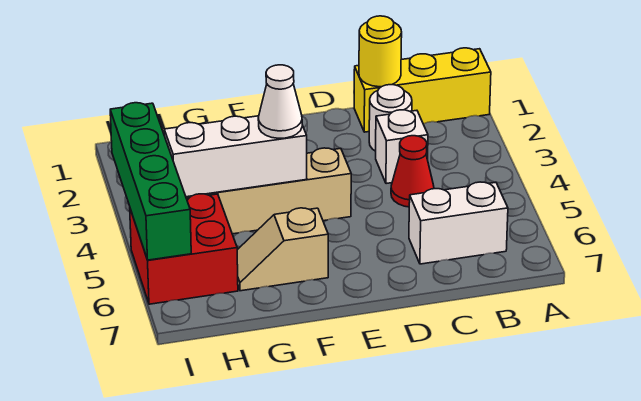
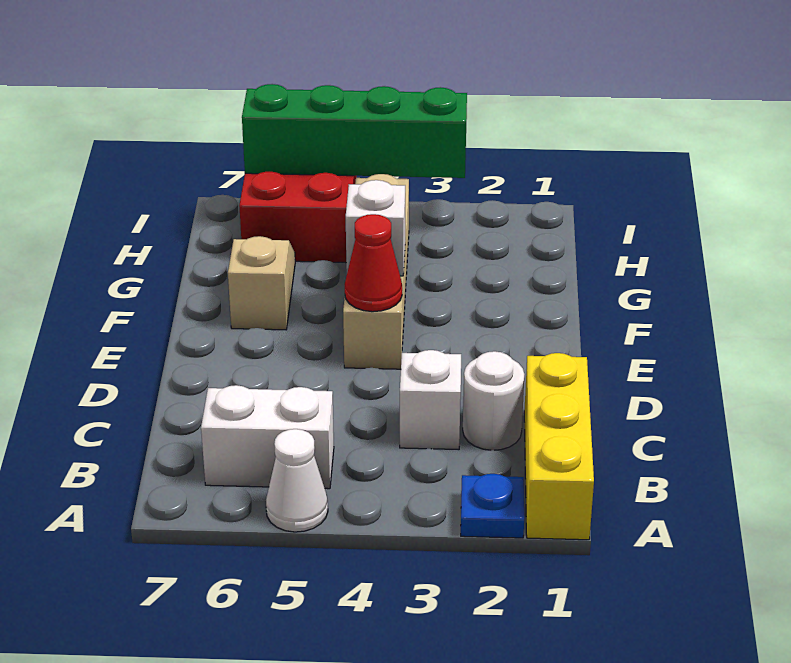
none -> blue plate A2 level 1
white brick B6:C6 level 1 -> white brick B5:B6 level 1
yellow round brick C1 level 2 -> none
red cone C4 level 1 -> red cone E4 level 2
white brick F4:H4 level 2 -> white brick F4 level 2
white cone F4 level 3 -> white cone A5 level 1

